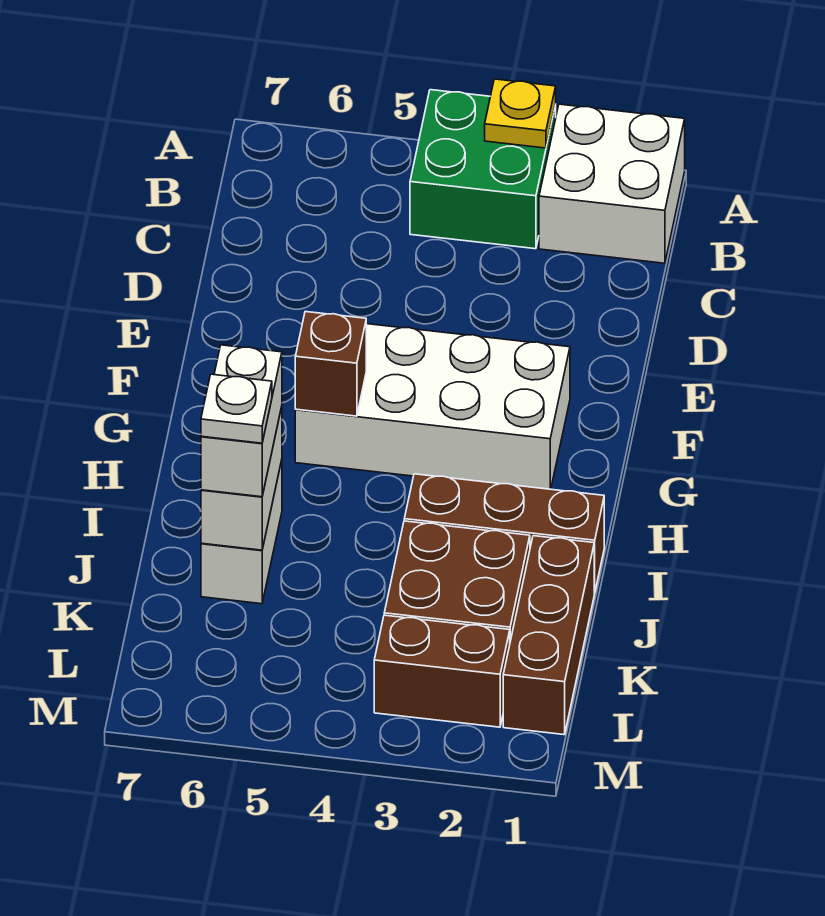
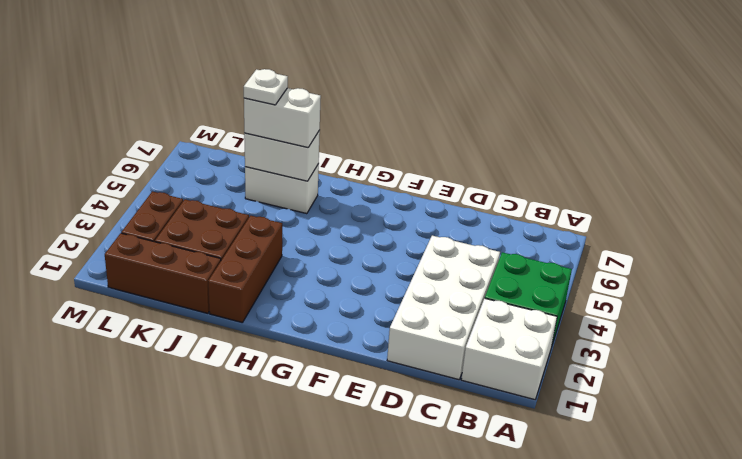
yellow plate A3 level 2 -> none
white brick F2:G5 level 1 -> white brick C1:D4 level 1
brown brick G5 level 2 -> none

